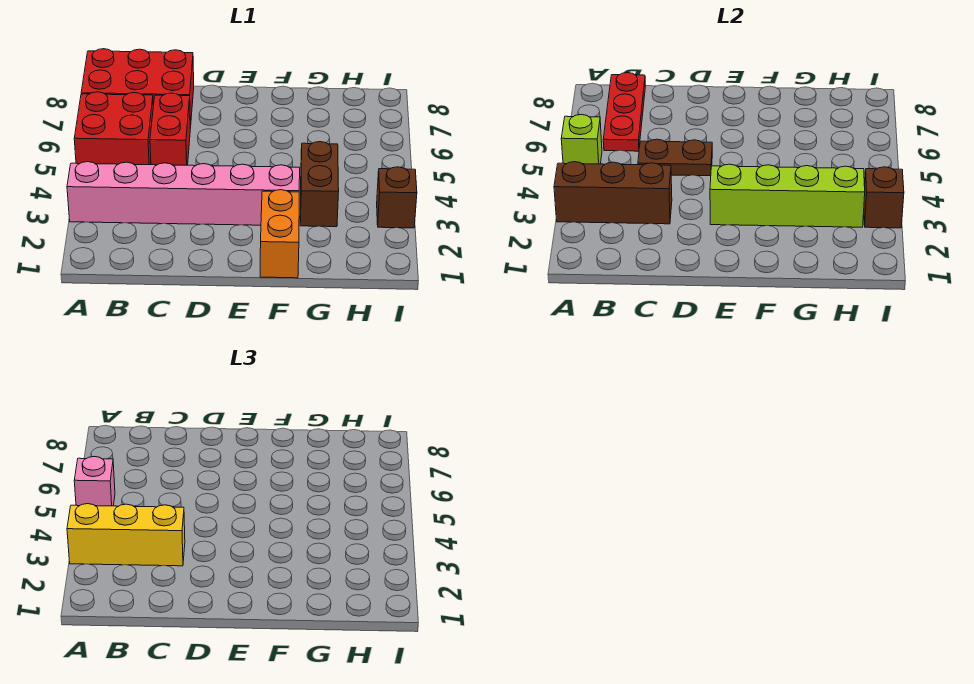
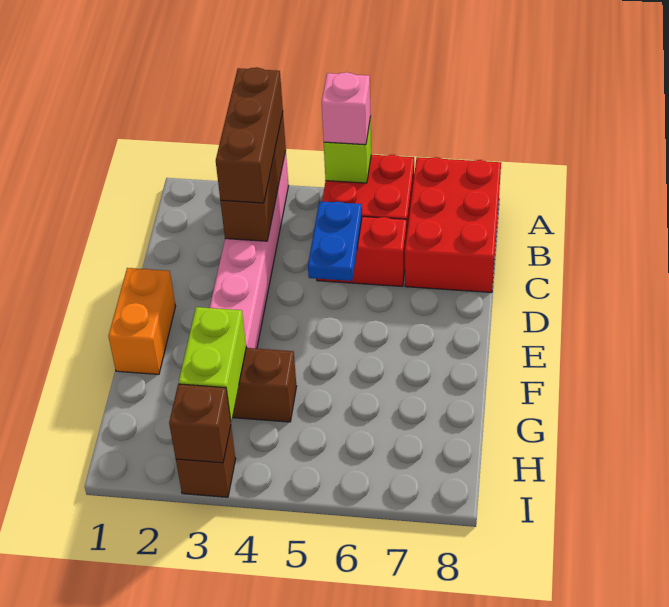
yellow brick A3:C3 level 3 -> brown brick A3:C3 level 3
red plate B6:B8 level 2 -> none
brown plate C5:D5 level 2 -> blue plate C5:D5 level 2
lime brick E3:H3 level 2 -> lime brick G3:H3 level 2
orange brick F1:F2 level 1 -> orange brick E1:F1 level 1

